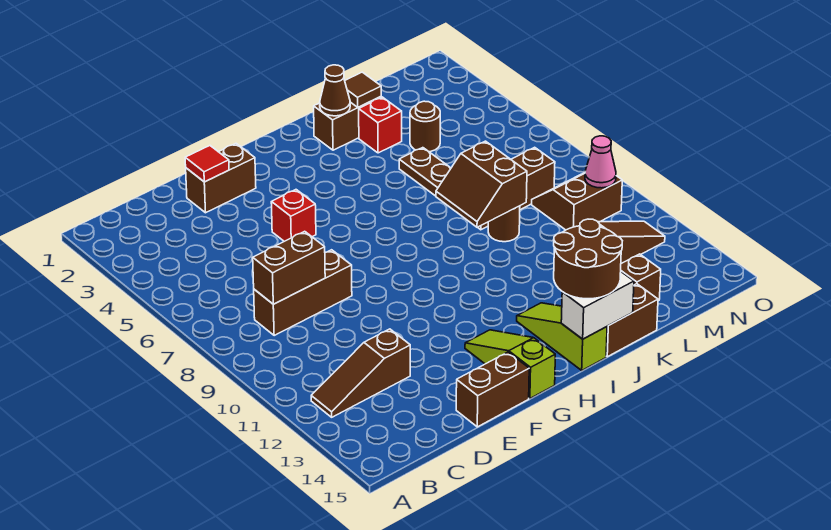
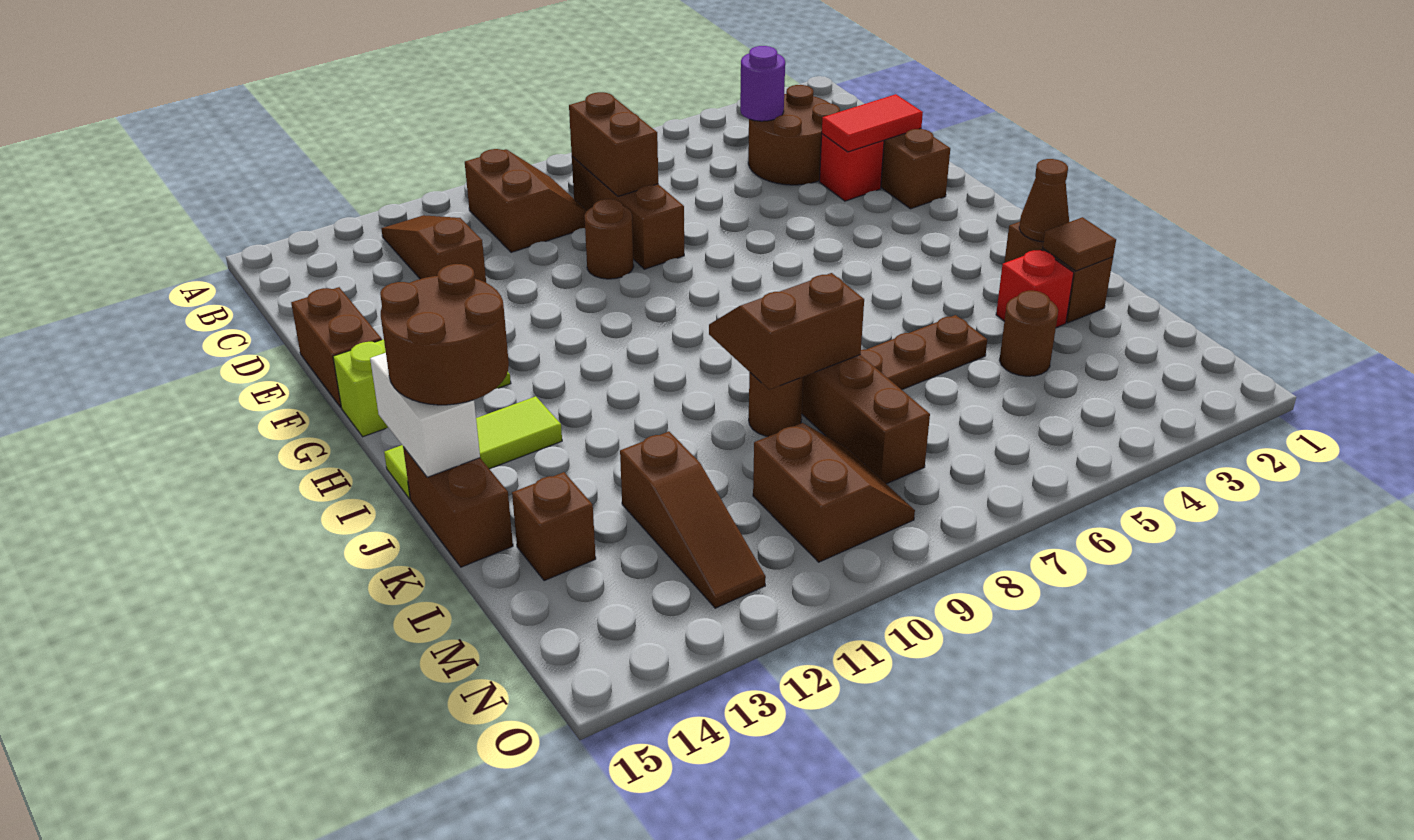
none -> brown slope B9:C10 level 1 top 10
none -> brown round brick C3:D4 level 1
none -> purple round brick C4 level 2
red tile E2 level 2 -> red tile E2:E3 level 2
none -> brown round brick E9 level 1
red brick F5 level 1 -> red brick E3 level 1
lime slope I13:I15 level 1 top 15 -> lime tile I13:I15 level 1
pink cone N10 level 2 -> none

